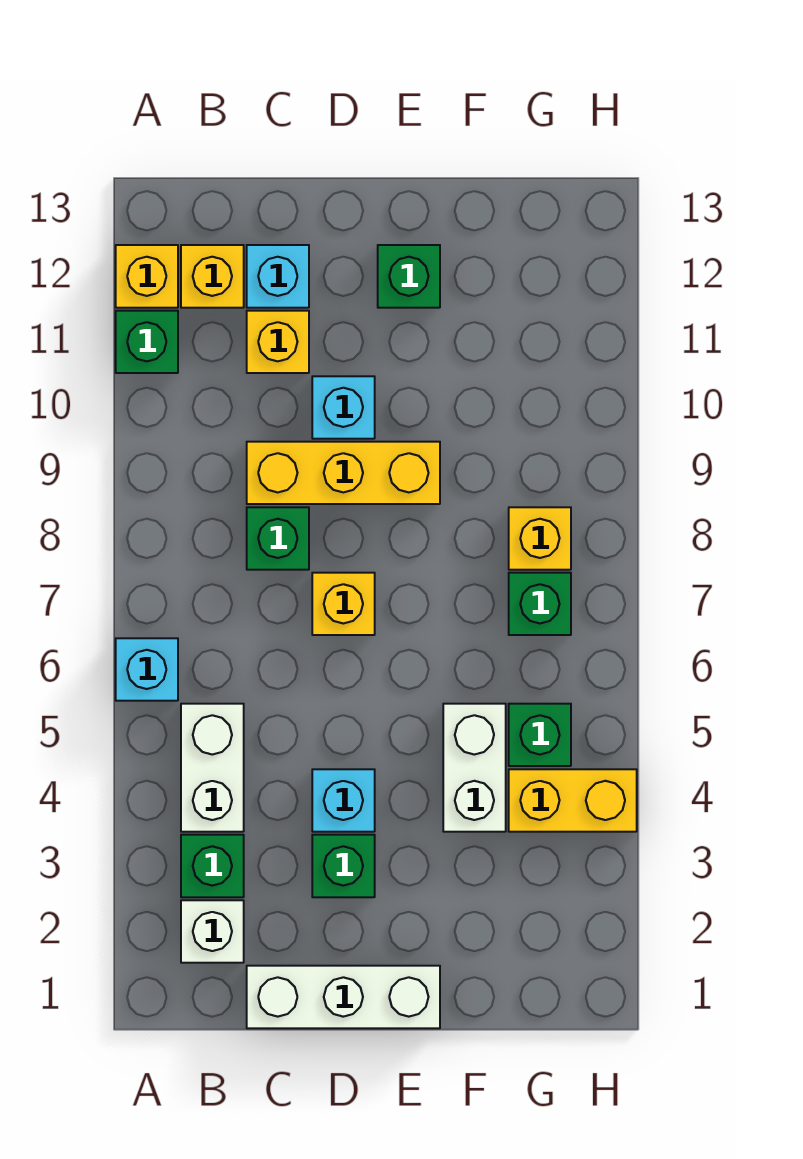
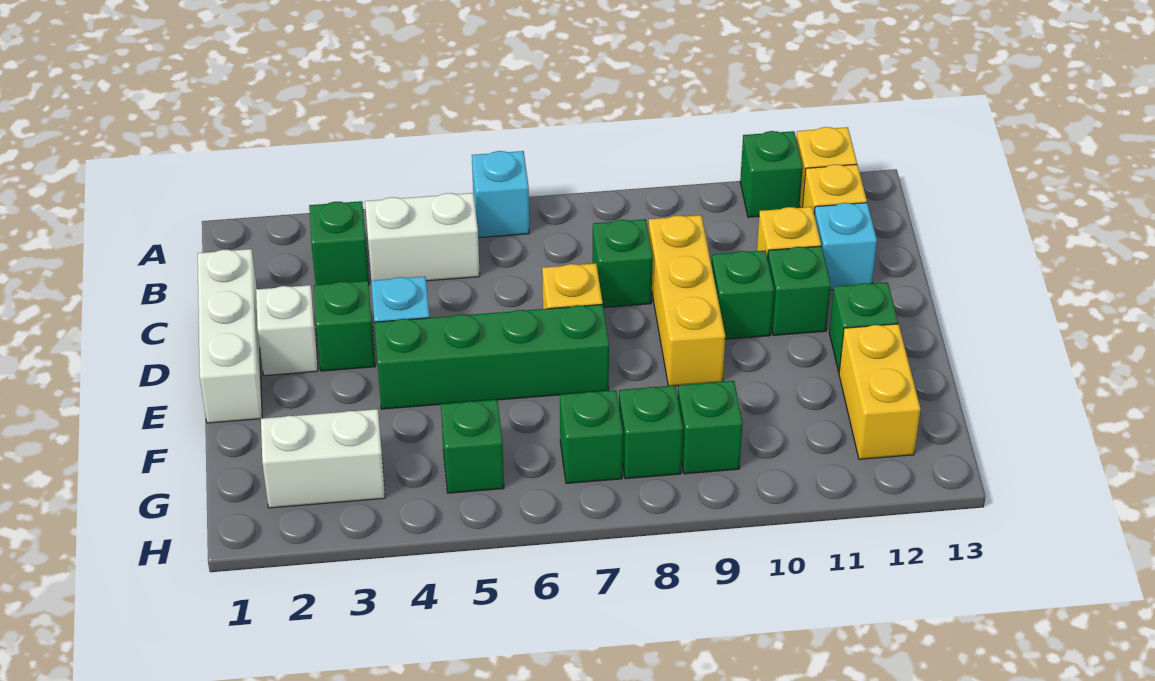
white brick B2 level 1 -> white brick D2 level 1
cyan brick D10 level 1 -> green brick D10 level 1
none -> green brick D11 level 1
none -> green brick E4:E7 level 1
white brick F4:F5 level 1 -> white brick G2:G3 level 1
yellow brick G4:H4 level 1 -> yellow brick F12:G12 level 1
yellow brick G8 level 1 -> green brick G8 level 1
none -> green brick G9 level 1

